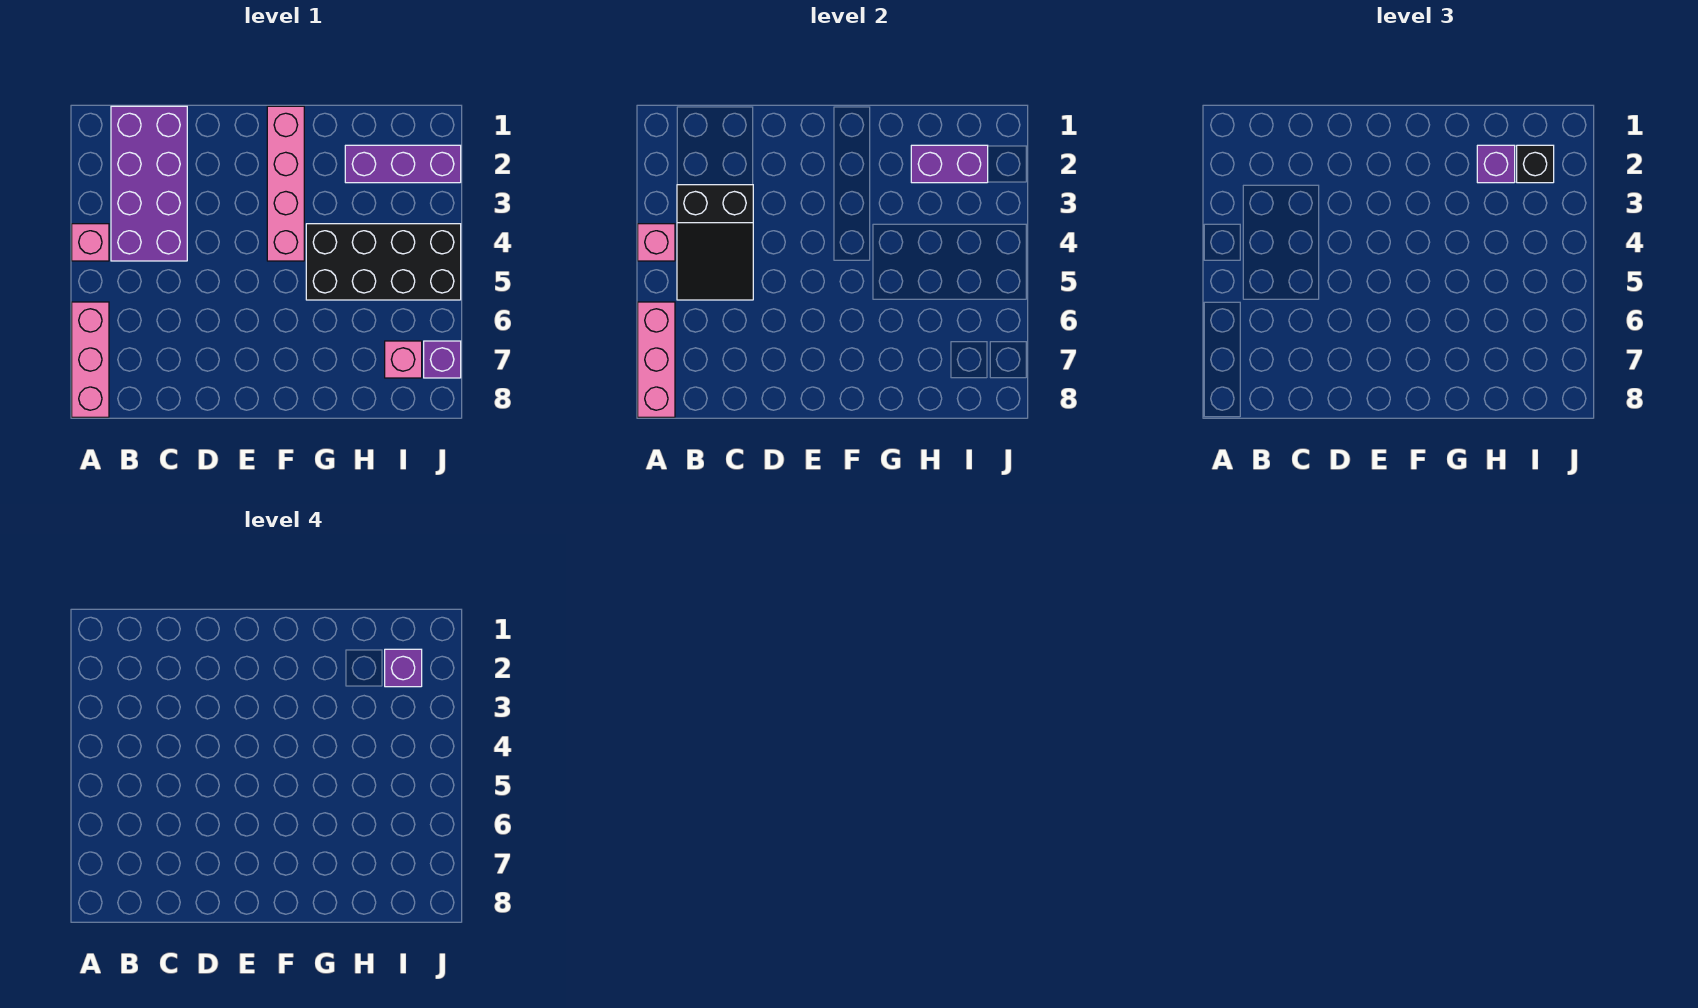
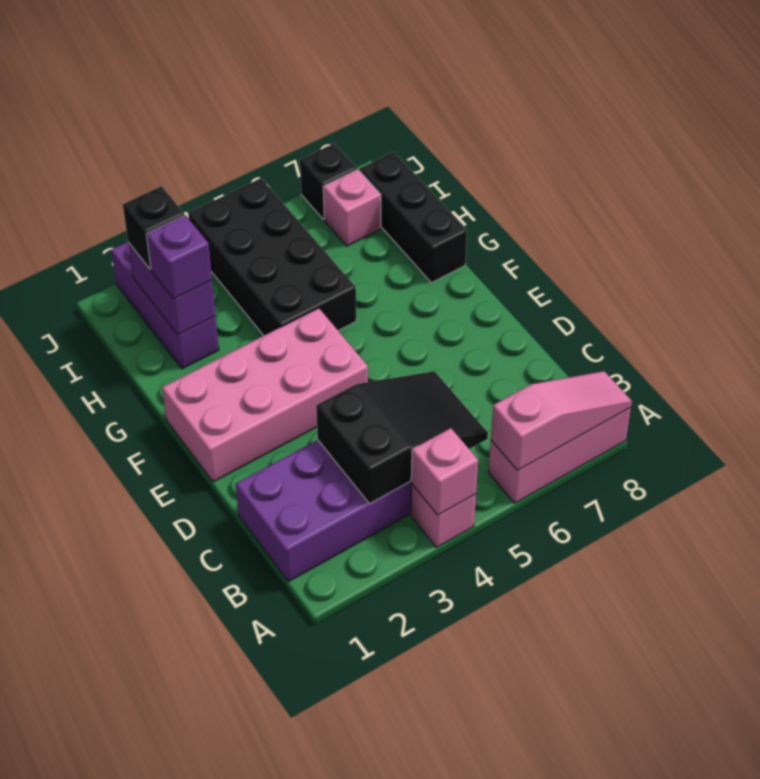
pink brick A6:A8 level 2 -> pink slope A6:A8 level 2 top 6
pink brick F1:F4 level 1 -> pink brick E1:F4 level 1
none -> black brick G8:I8 level 1
purple brick I2 level 4 -> none
purple brick J7 level 1 -> black brick J7 level 1

